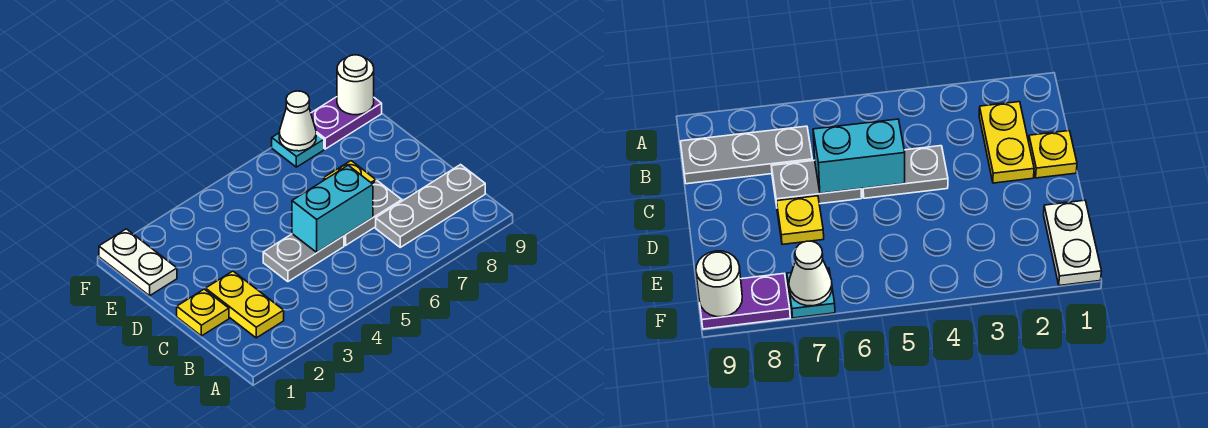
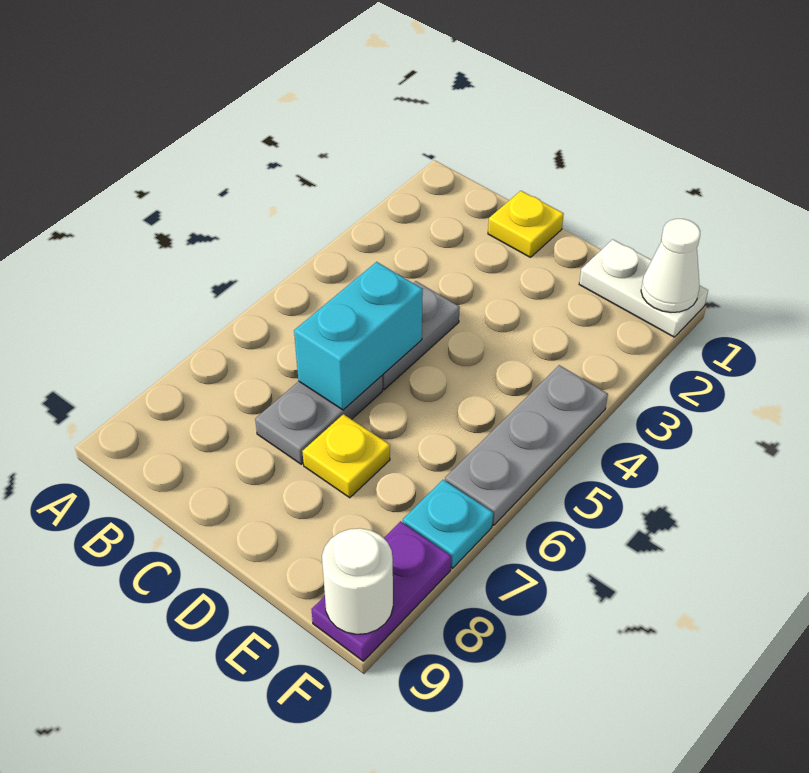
yellow plate B2:C2 level 1 -> none
grey plate B7:B9 level 1 -> grey plate F4:F6 level 1
white cone F7 level 2 -> white cone F1 level 2

